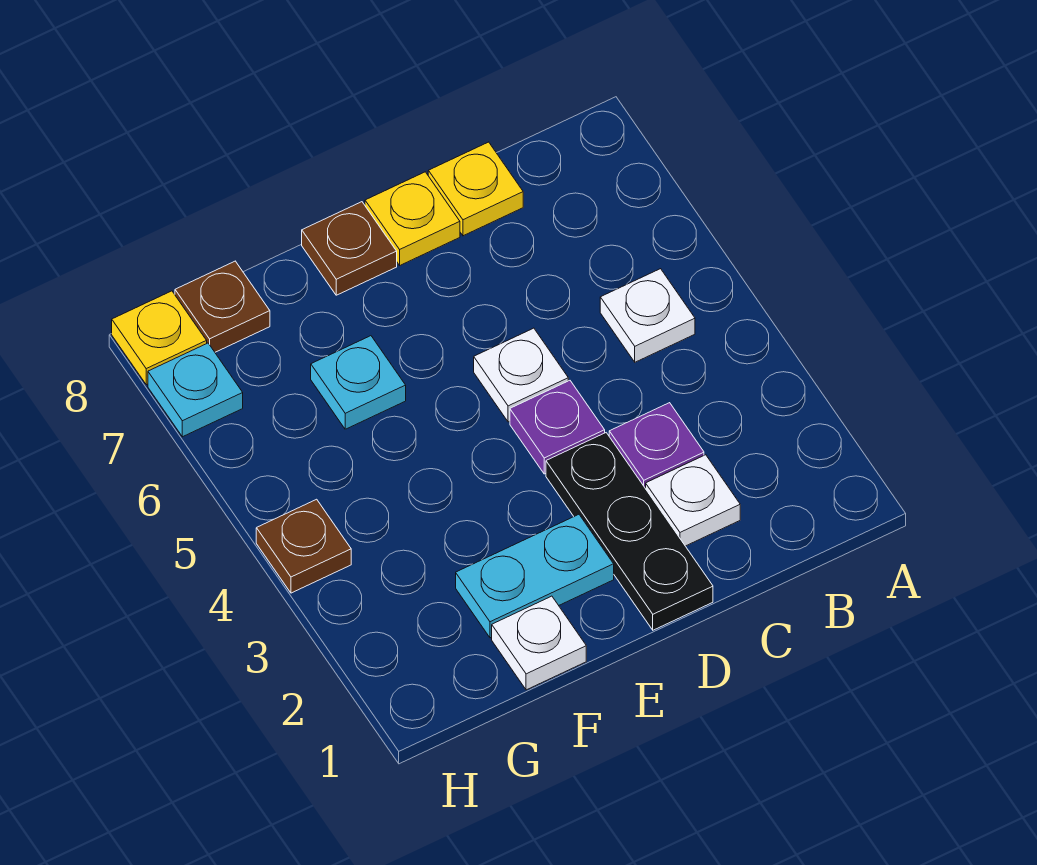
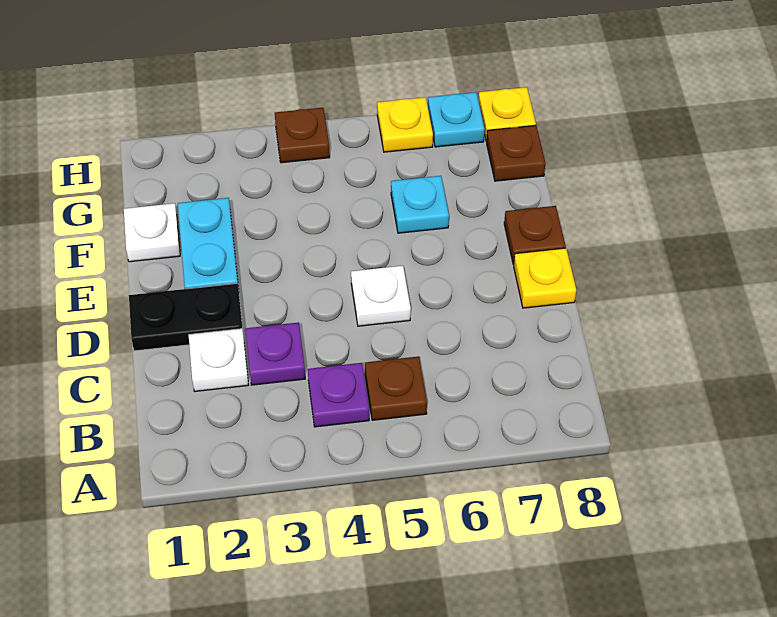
white plate B5 level 1 -> brown plate B5 level 1
yellow plate C8 level 1 -> yellow plate H6 level 1
black plate D1:D3 level 1 -> black plate D1:D2 level 1
purple plate D4 level 1 -> purple plate B4 level 1

